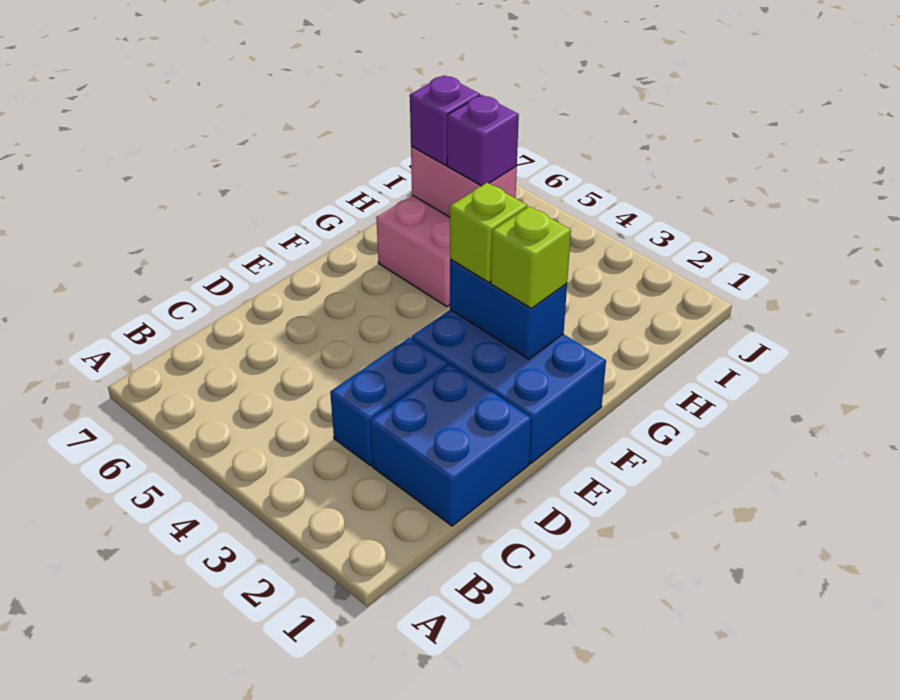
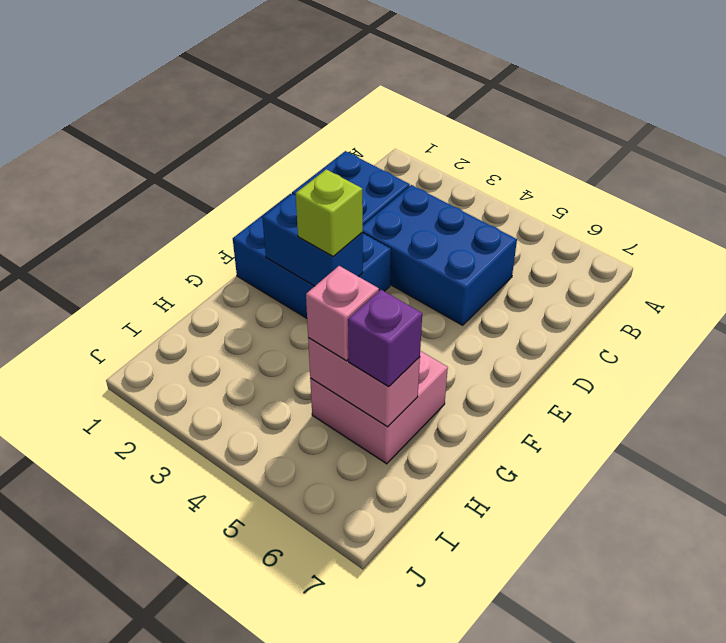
blue brick C3:D3 level 1 -> blue brick C3:D5 level 1
lime brick F2 level 3 -> none
purple brick H5 level 3 -> pink brick H5 level 3

